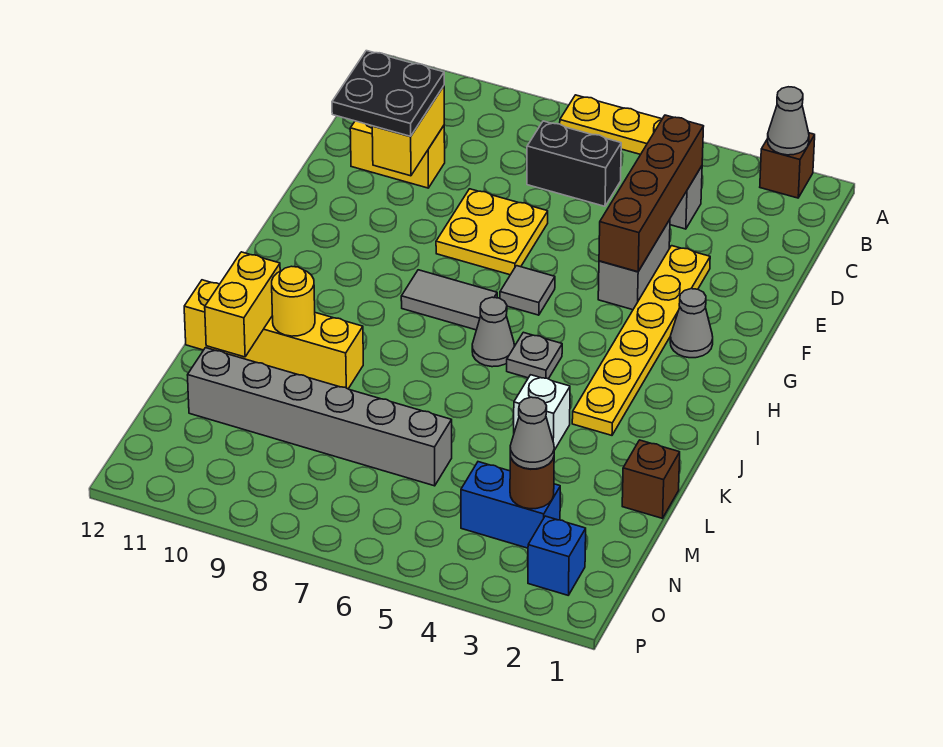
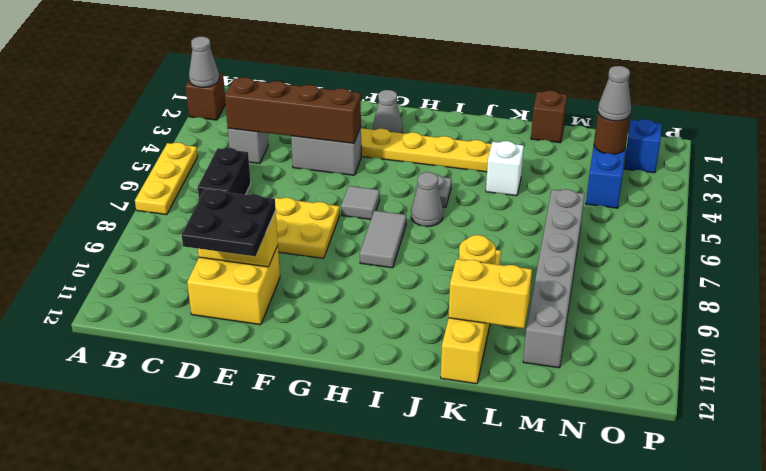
yellow brick D10:D11 level 1 -> yellow brick D10:E11 level 1

